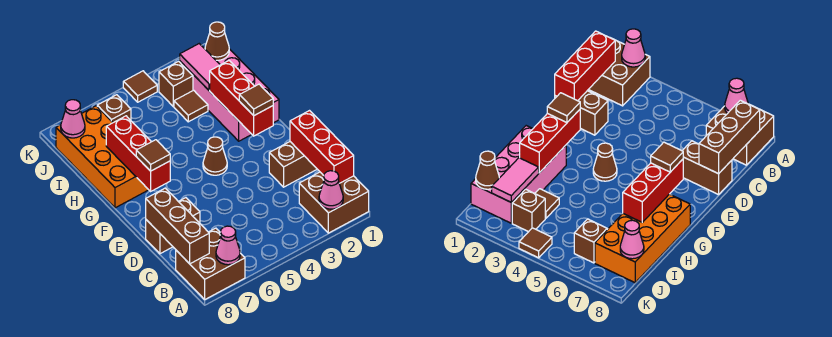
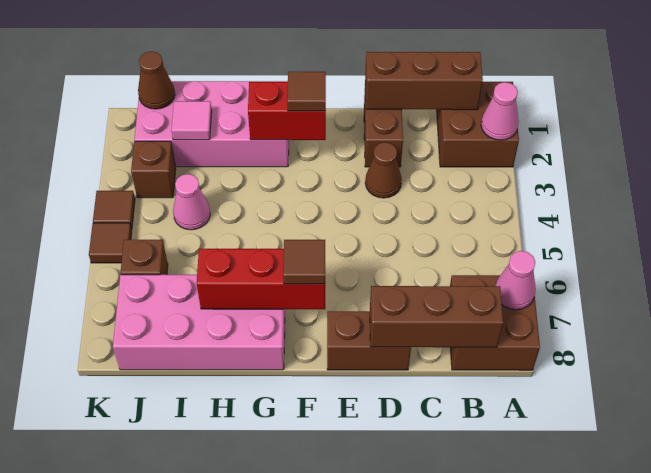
red brick B1:D1 level 2 -> brown brick B1:D1 level 2
brown brick D7:D8 level 1 -> brown brick D8:E8 level 1
red brick F2:H2 level 2 -> red brick F2:G2 level 2
brown cone F4 level 1 -> brown cone D3 level 1
orange brick G7:J8 level 1 -> pink brick G7:J8 level 1
pink tile I2:J2 level 2 -> pink tile I2 level 2
brown tile I3 level 1 -> brown tile K5 level 1
pink cone J8 level 2 -> pink cone I4 level 1

